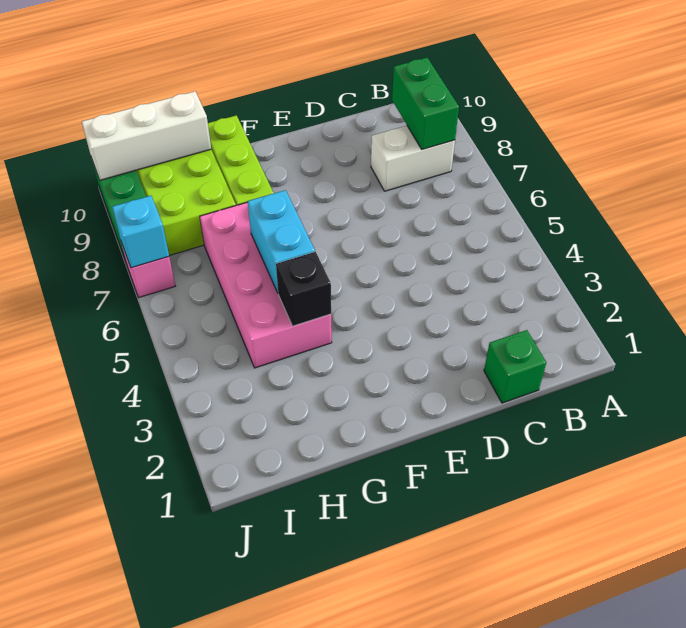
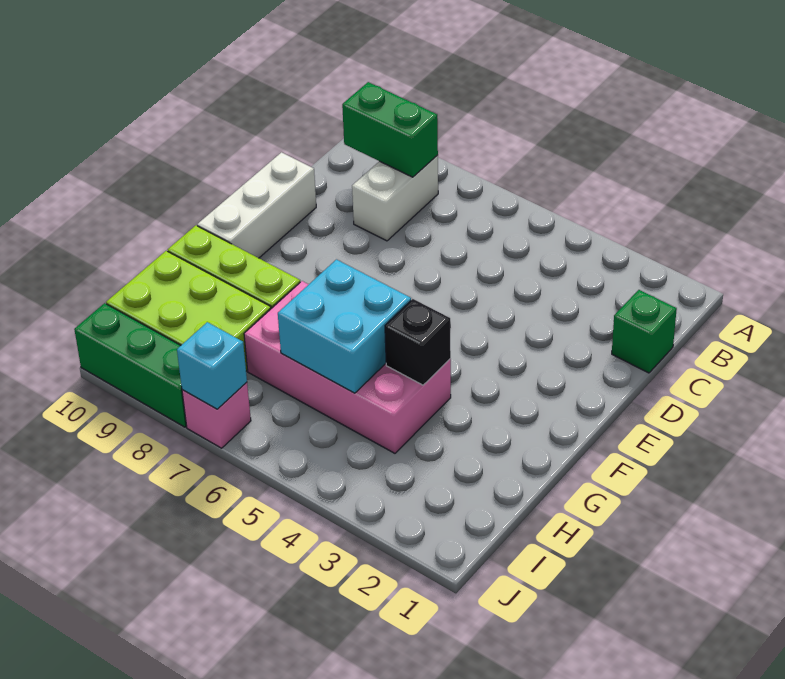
cyan brick G5:G6 level 2 -> cyan brick G5:H6 level 2
white brick H10:J10 level 2 -> white brick D10:F10 level 1

